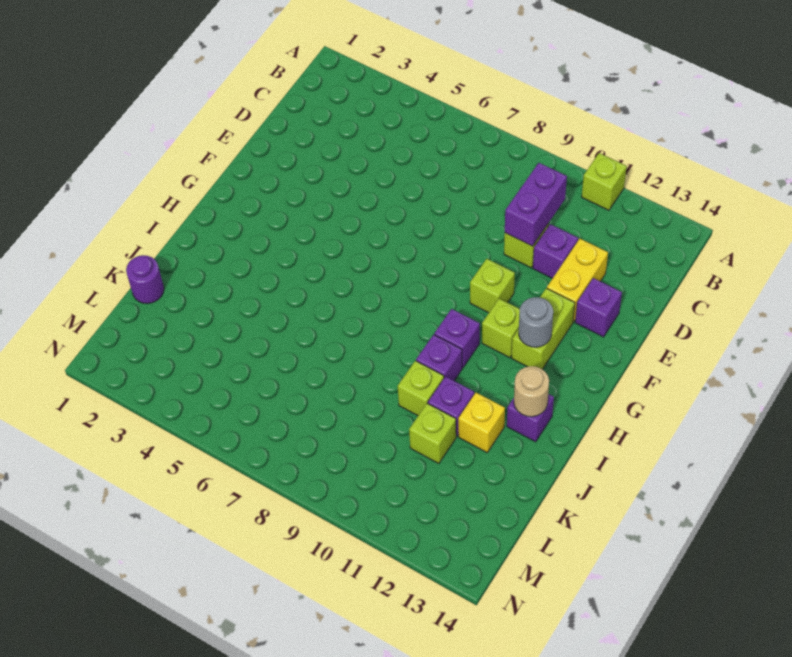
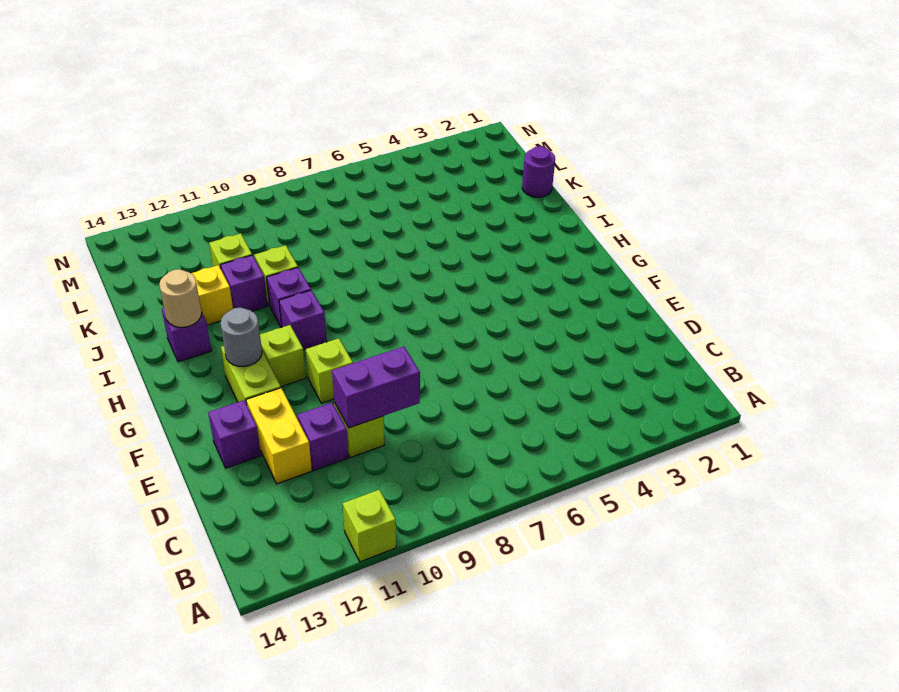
purple brick C10:D10 level 2 -> purple brick D9:D10 level 2

